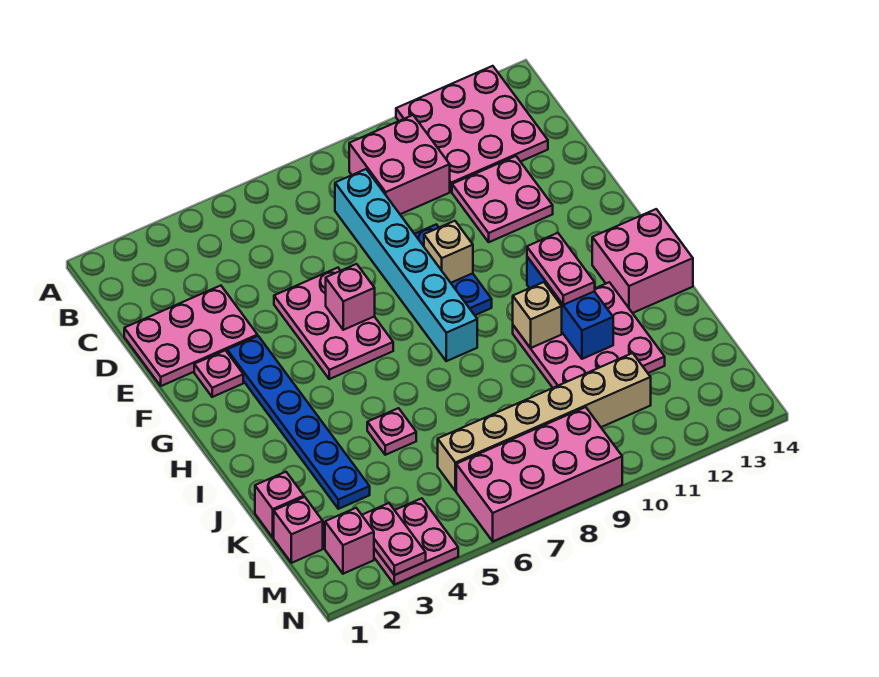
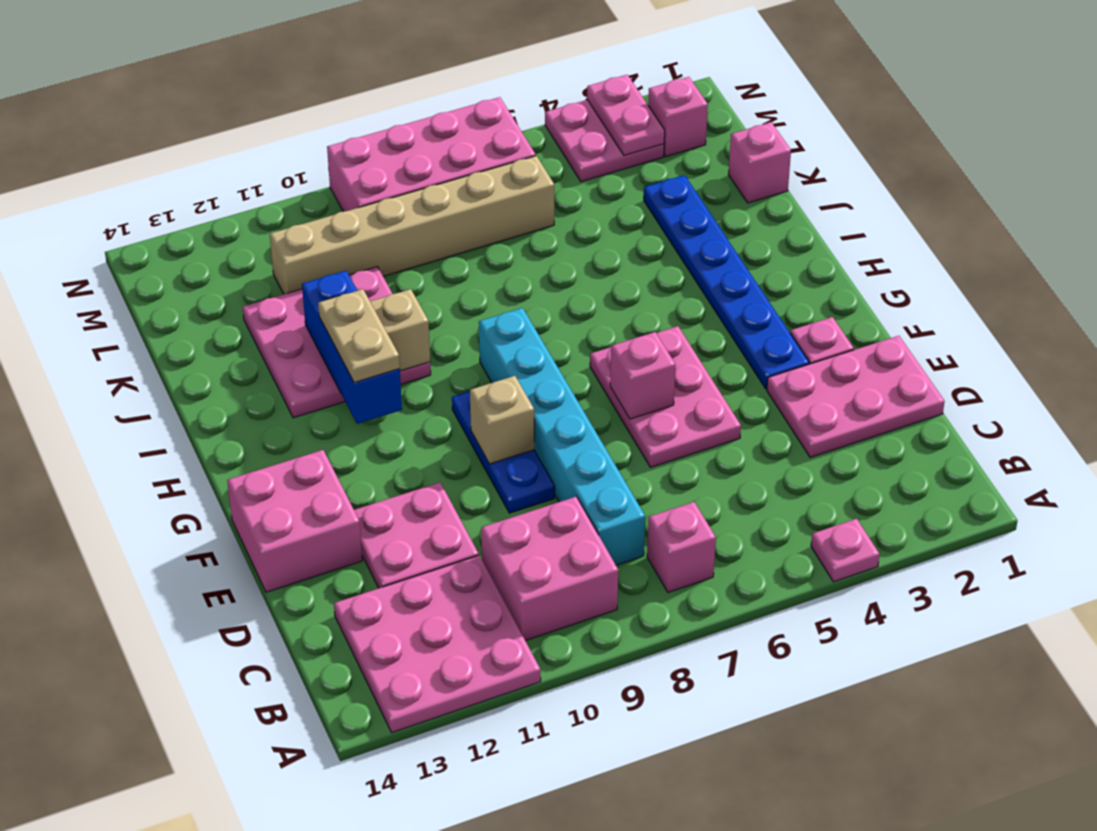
pink plate H11:I11 level 3 -> tan plate H11:I11 level 3
pink brick H13:I14 level 1 -> pink brick E13:F14 level 1
pink plate J5 level 1 -> pink plate A4 level 1
pink brick L1 level 1 -> pink brick B7 level 1

